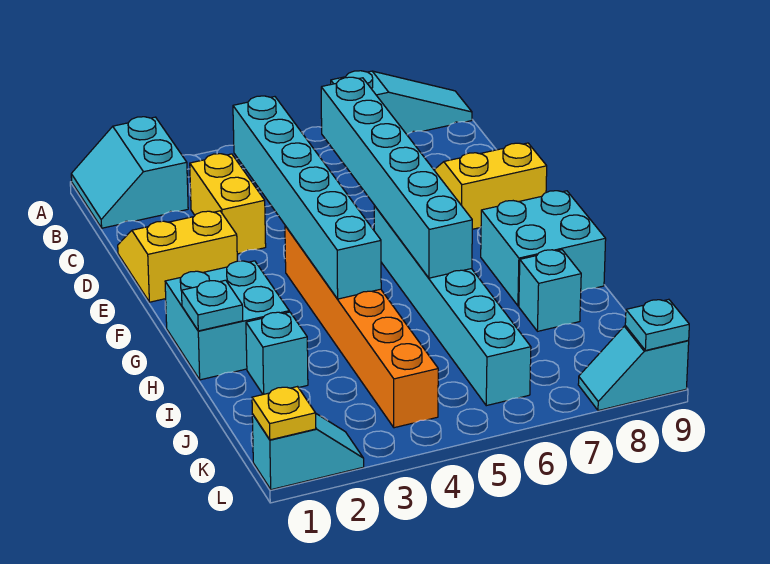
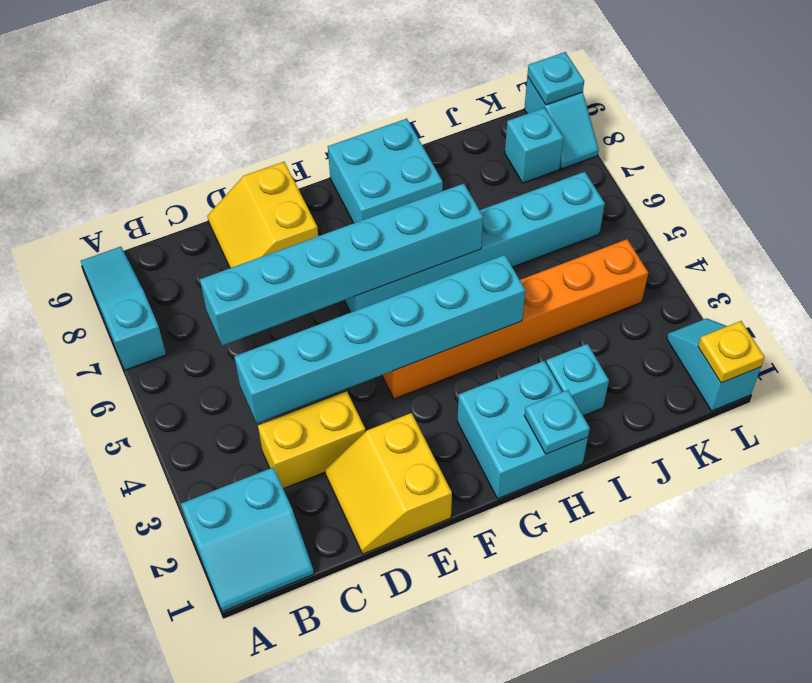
cyan brick I8 level 1 -> cyan brick K8 level 1

